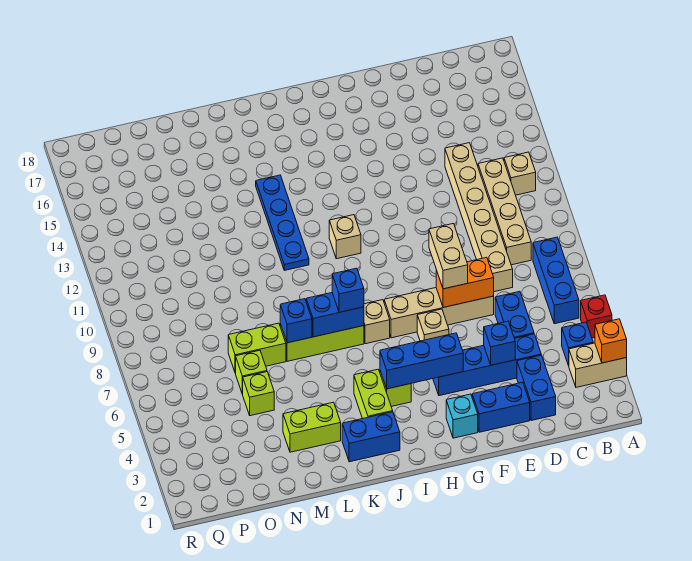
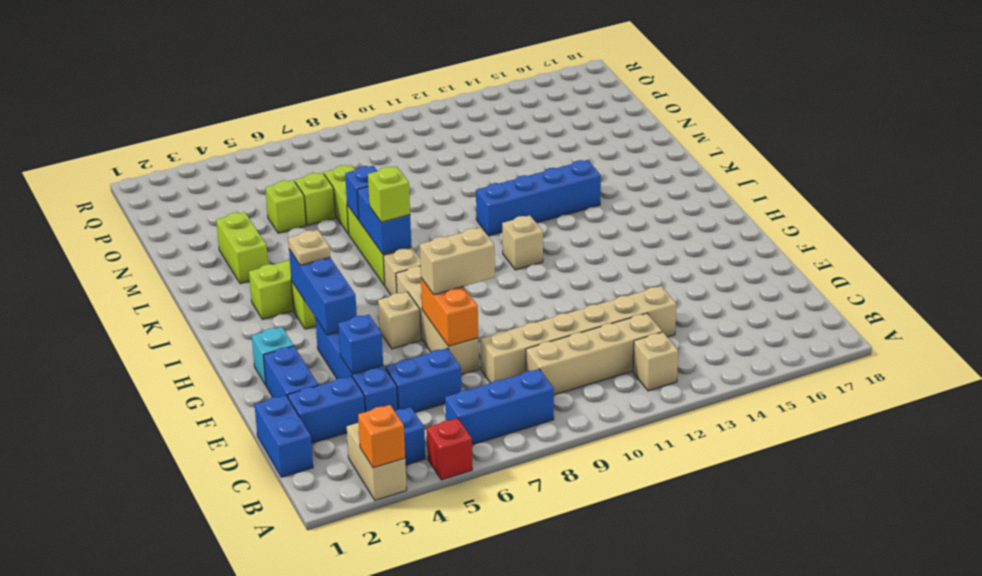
none -> tan plate I4 level 3
blue brick J2:K2 level 1 -> blue brick C1:D1 level 1
blue brick J7 level 3 -> lime brick J7 level 3
blue plate K11:K14 level 1 -> blue brick K11:K14 level 1

